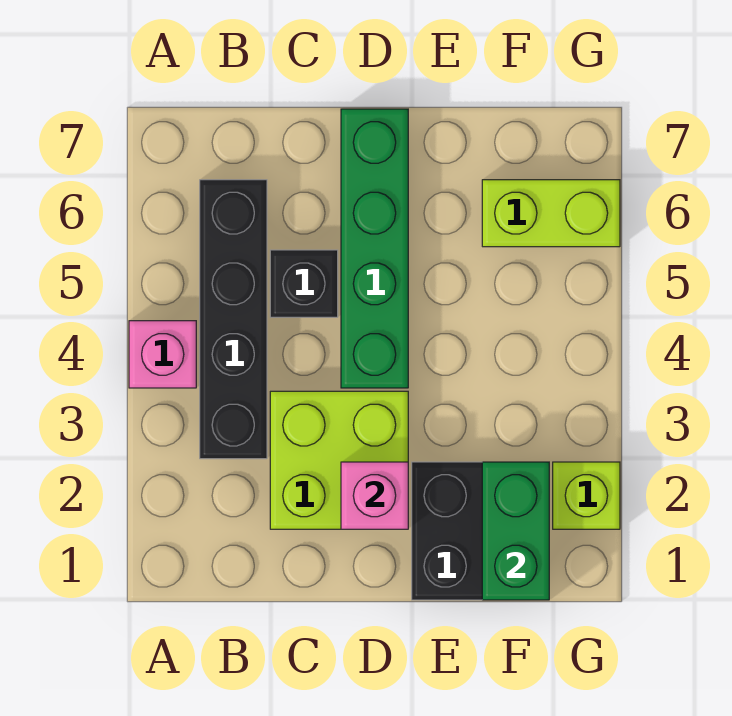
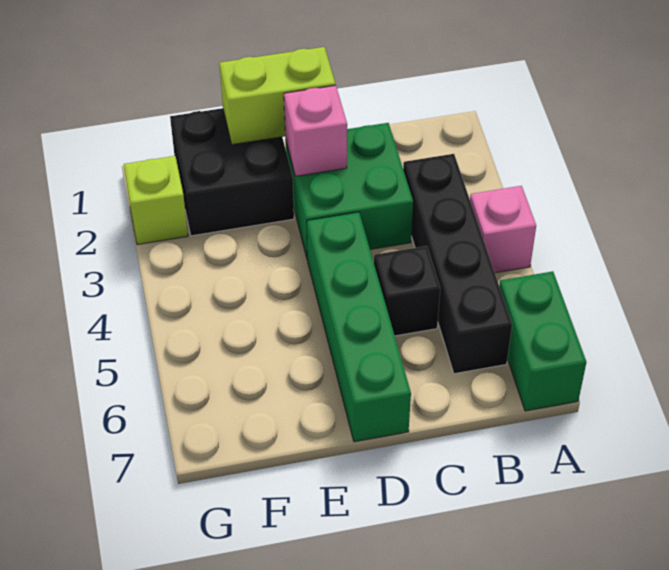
lime brick C2:D3 level 1 -> green brick C2:D3 level 1
green brick F1:F2 level 2 -> green brick A6:A7 level 1
lime brick F6:G6 level 1 -> lime brick D1:E1 level 2

